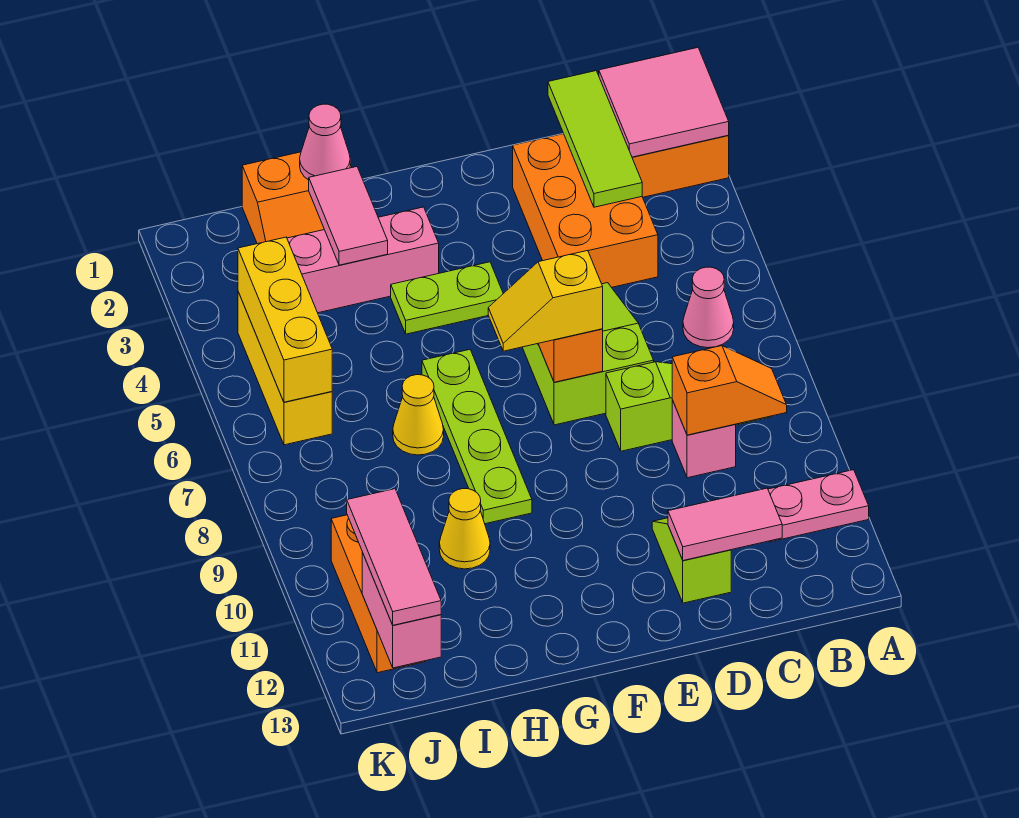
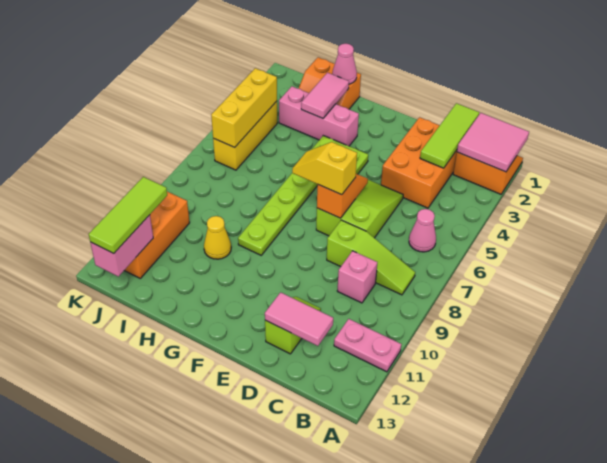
orange slope B9:C9 level 2 top C -> none
yellow cone H7 level 1 -> none
pink tile J11:J13 level 3 -> lime tile J11:J13 level 3

